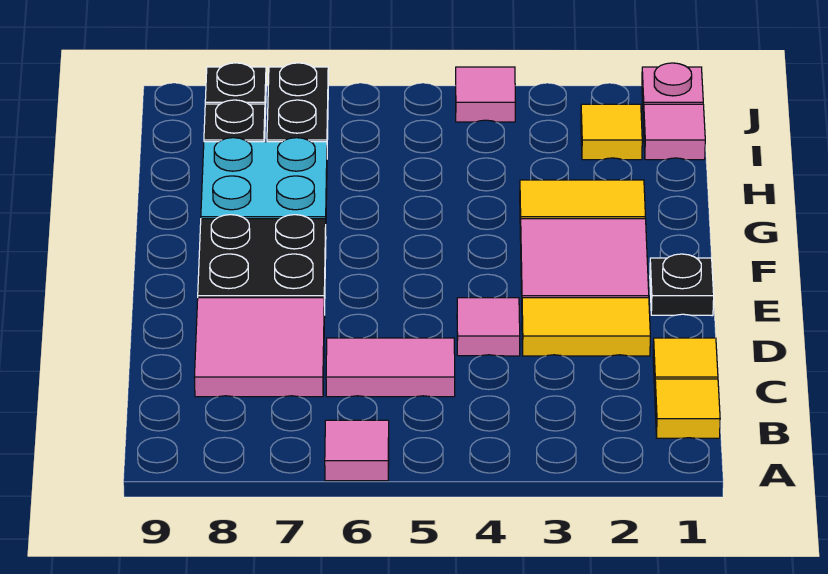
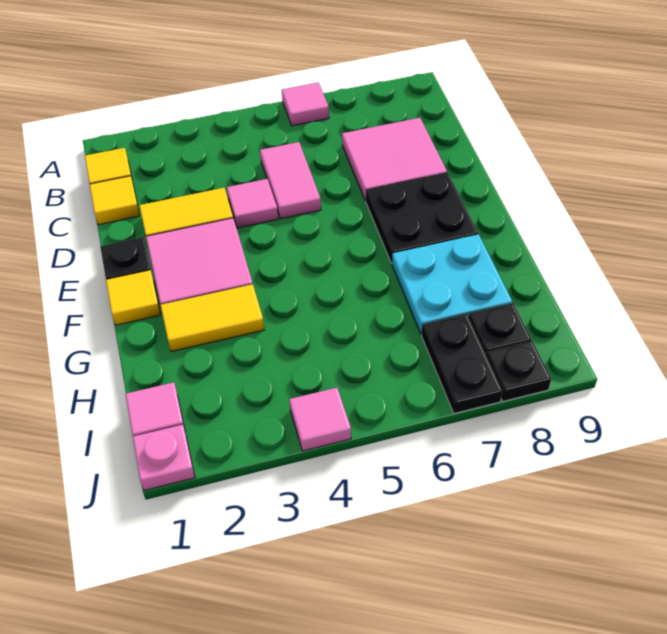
pink tile C5:C6 level 1 -> pink tile C5:D5 level 1
yellow tile I2 level 1 -> yellow tile F1 level 1

